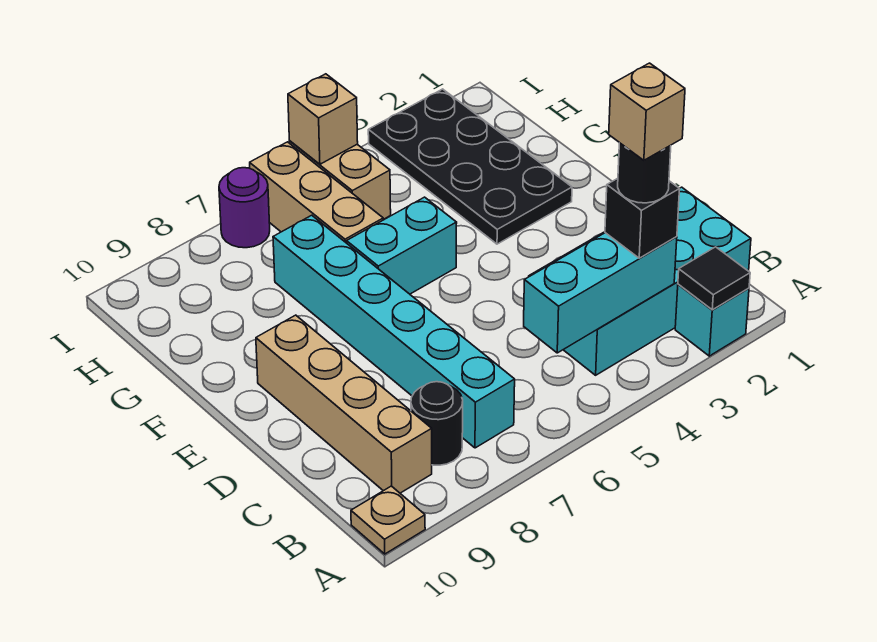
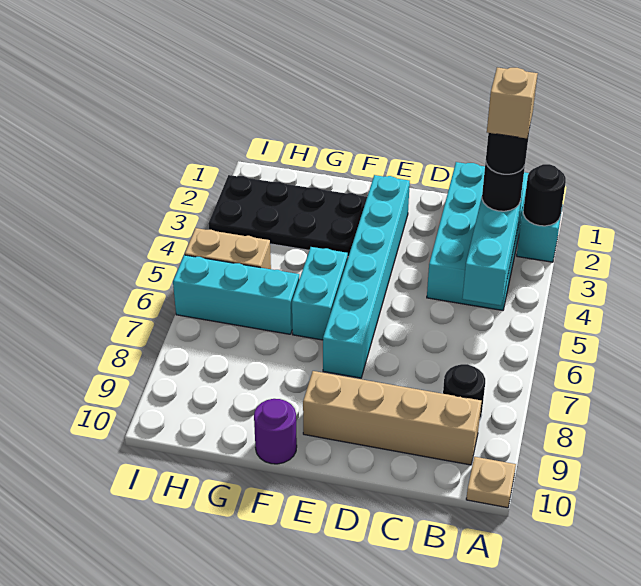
black tile A2 level 2 -> black round brick A2 level 2
black brick B3 level 3 -> black round brick B3 level 3
cyan brick B7:G7 level 1 -> cyan brick E2:E7 level 1
tan brick G6:I6 level 1 -> cyan brick G6:I6 level 1
tan brick I5 level 2 -> none
purple round brick I7 level 1 -> purple round brick F10 level 1

